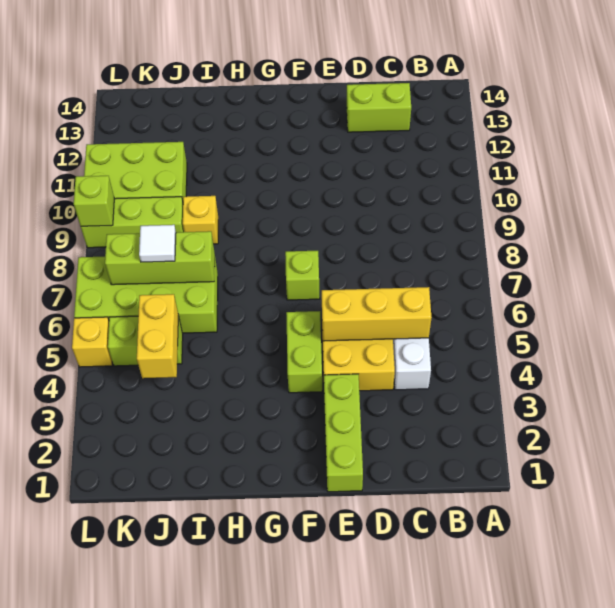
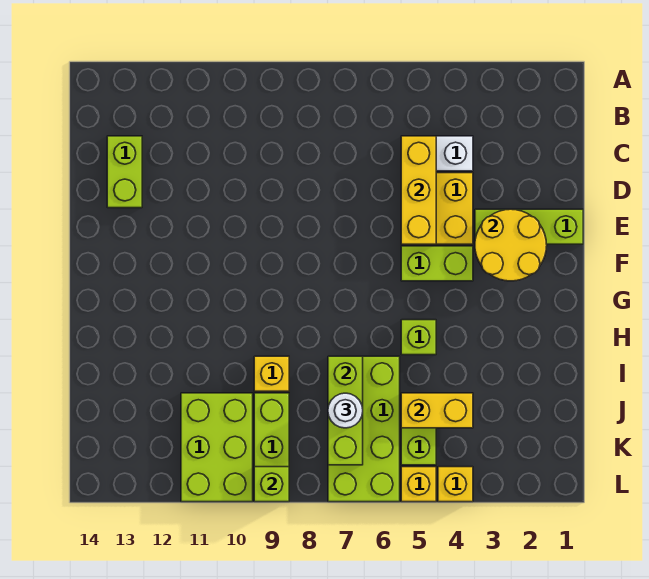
none -> yellow round brick E2:F3 level 2
lime brick F7 level 1 -> lime brick H5 level 1
white tile J7 level 3 -> white round brick J7 level 3
none -> yellow brick L4 level 1

